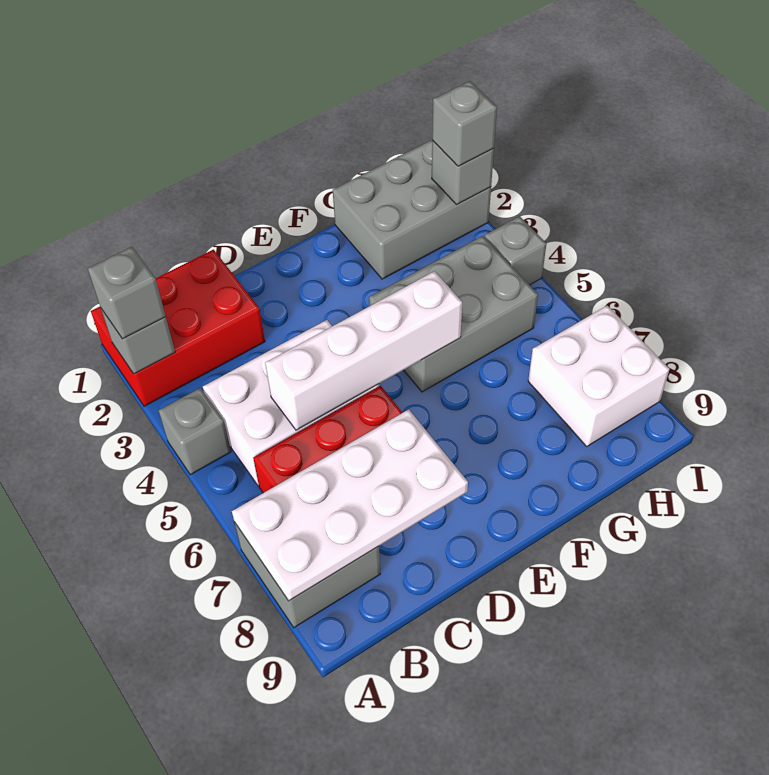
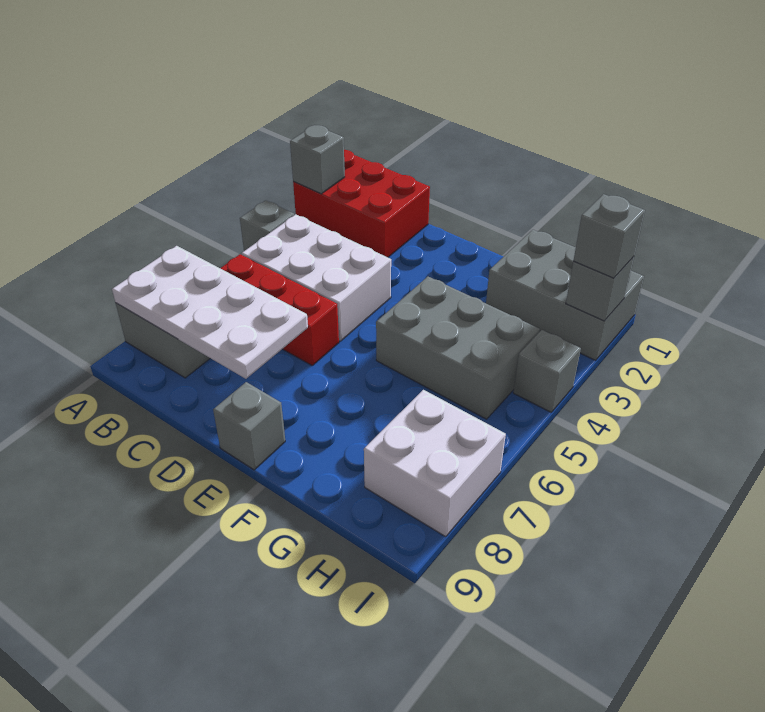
grey brick A2 level 3 -> grey brick E9 level 1
white brick C5:F5 level 2 -> none

